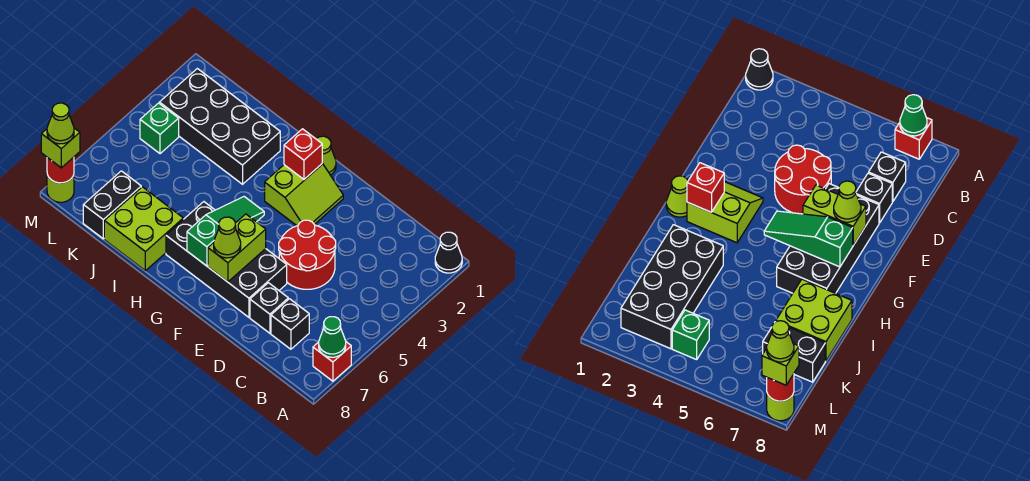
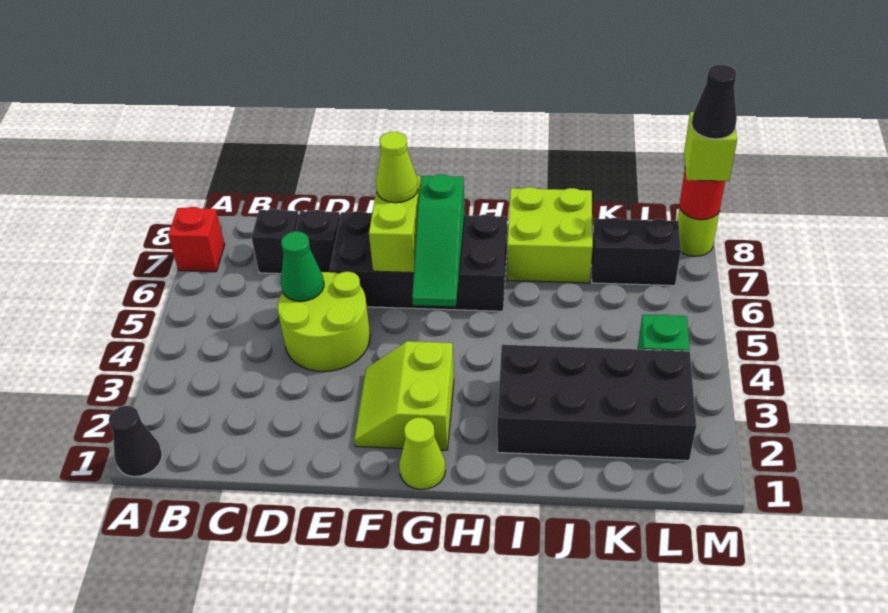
green cone A7 level 2 -> green cone D5 level 2
red round brick D4:E5 level 1 -> lime round brick D4:E5 level 1
red brick G2 level 2 -> none
black brick K7:K8 level 1 -> black brick K7:L7 level 1
lime cone M8 level 4 -> black cone M8 level 4

